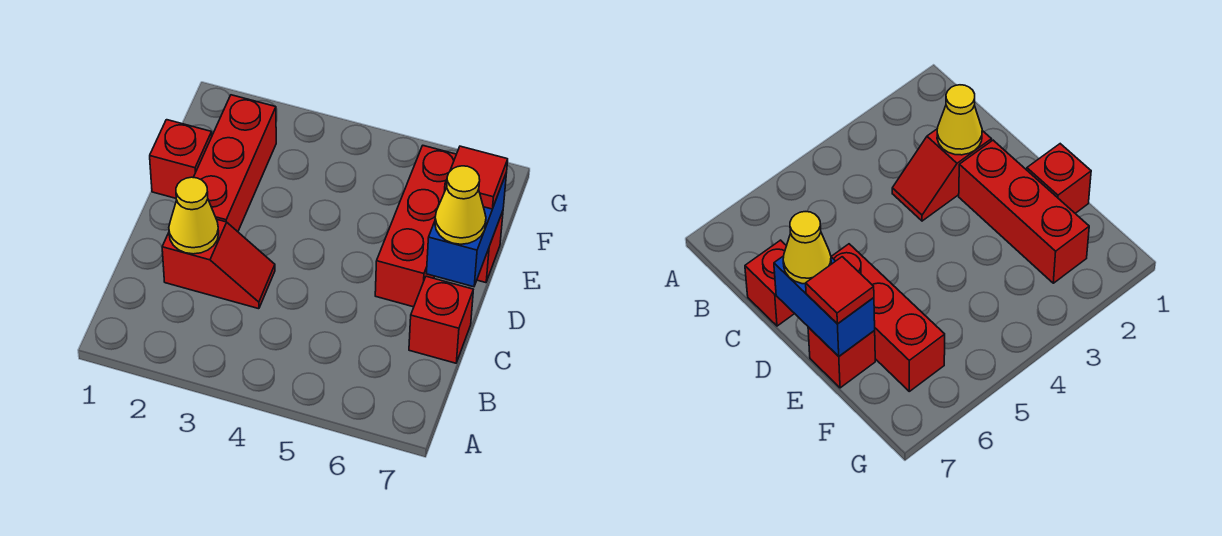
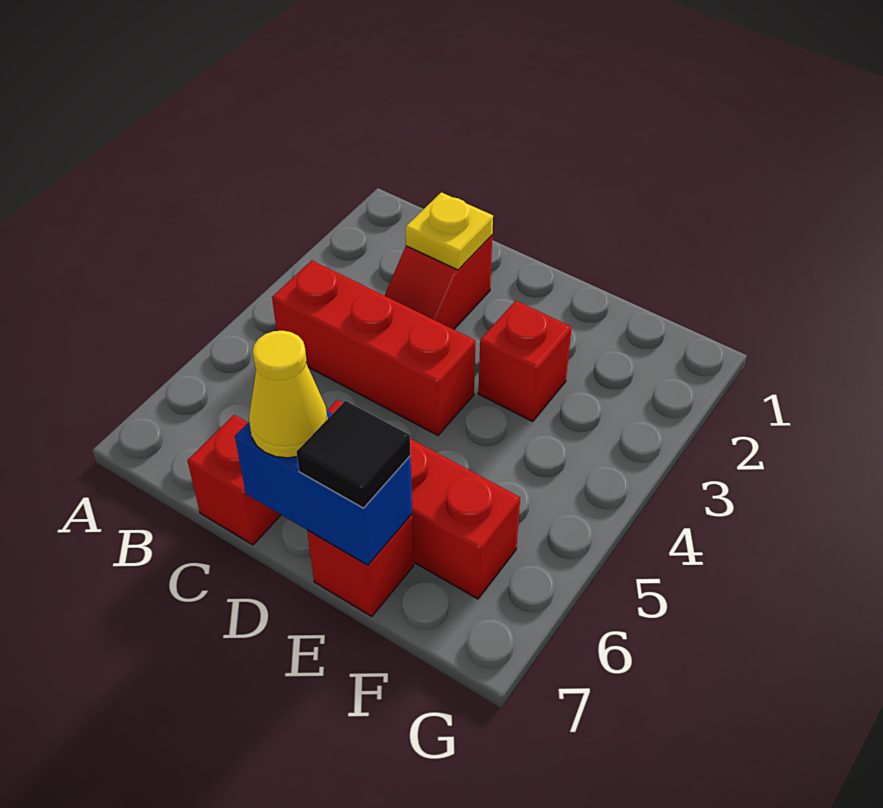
yellow cone C2 level 2 -> yellow plate C2 level 2
red brick D2:F2 level 1 -> red brick B4:D4 level 1
red brick E1 level 1 -> red brick E3 level 1
red tile E7 level 3 -> black tile E7 level 3

